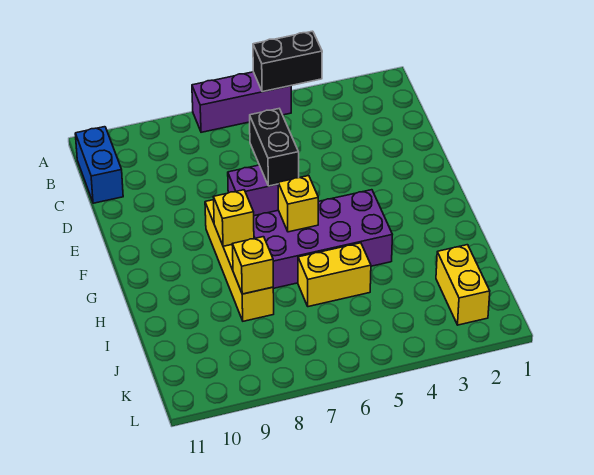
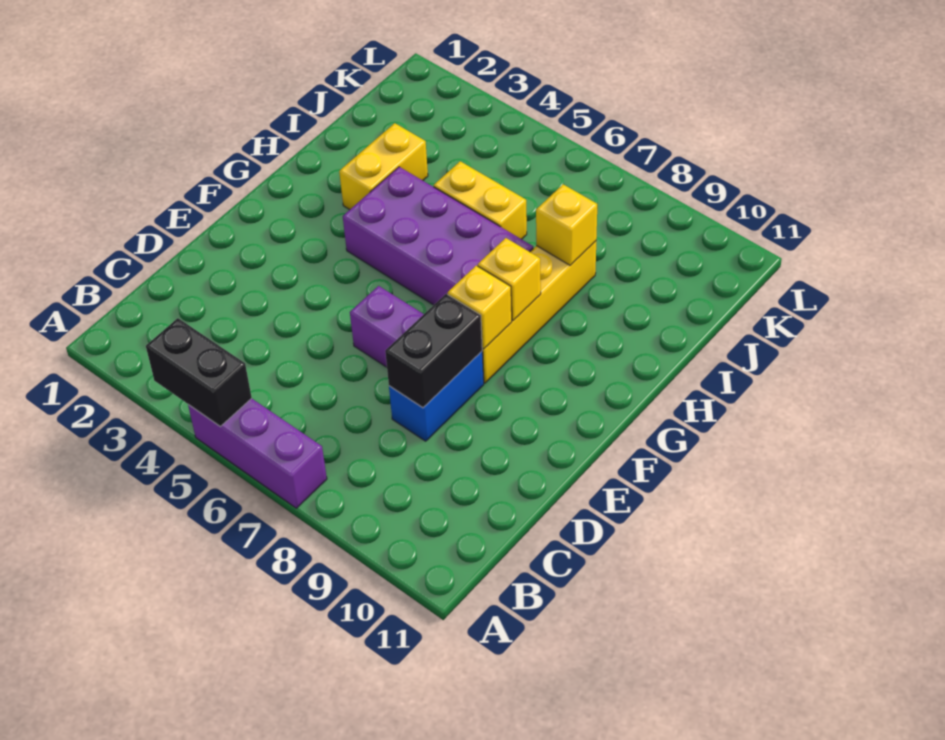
blue brick B11:C11 level 1 -> blue brick D8:E8 level 1
black brick D6:E6 level 2 -> black brick D8:E8 level 2
yellow brick G6 level 2 -> yellow brick F8 level 2
yellow brick J2:K2 level 1 -> yellow brick H3:I3 level 1

